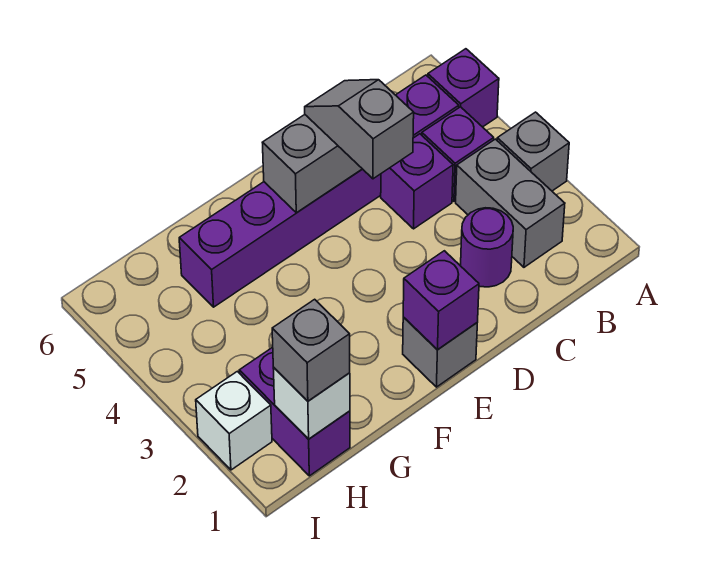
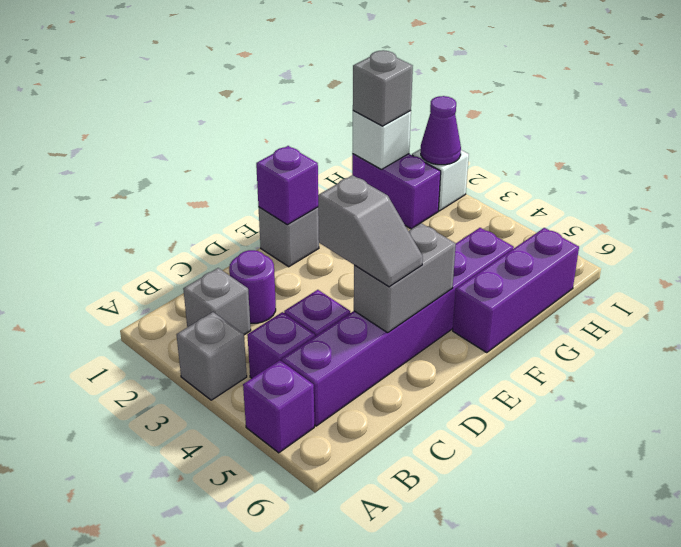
grey brick B2:B3 level 1 -> grey brick B2 level 1
none -> purple brick F6:H6 level 1
none -> purple cone I2 level 2

